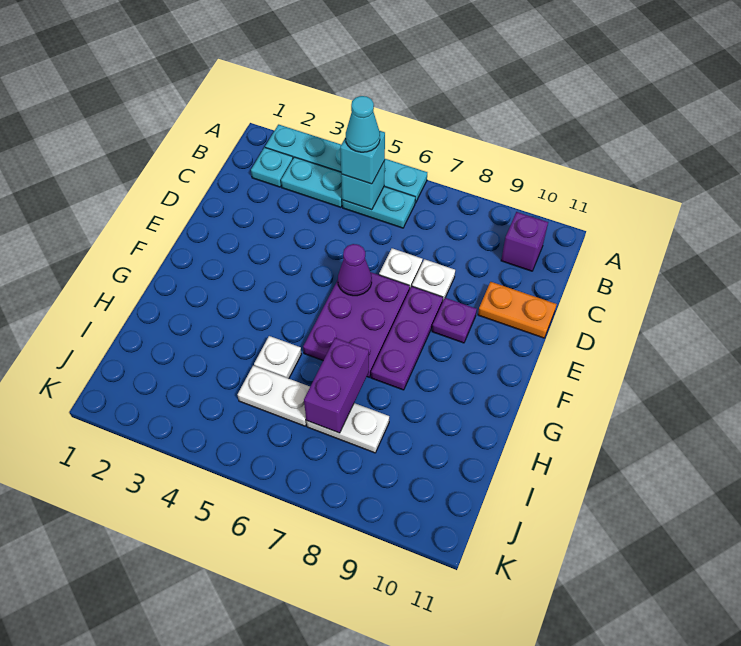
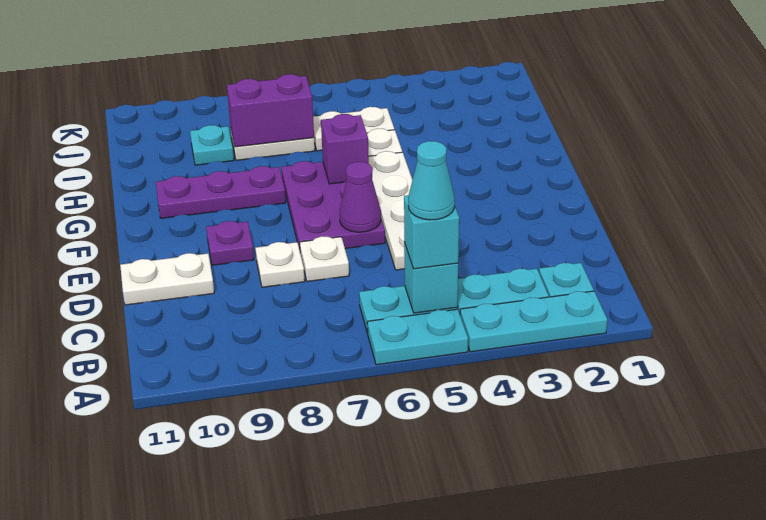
purple brick B10 level 1 -> purple brick G6 level 2
none -> white plate D5:G5 level 1
orange plate D10:D11 level 1 -> white plate D10:D11 level 1
purple plate E8:G8 level 1 -> purple plate G8:G10 level 1
purple brick H7:I7 level 2 -> purple brick I7:I8 level 2
none -> cyan plate I9 level 1

